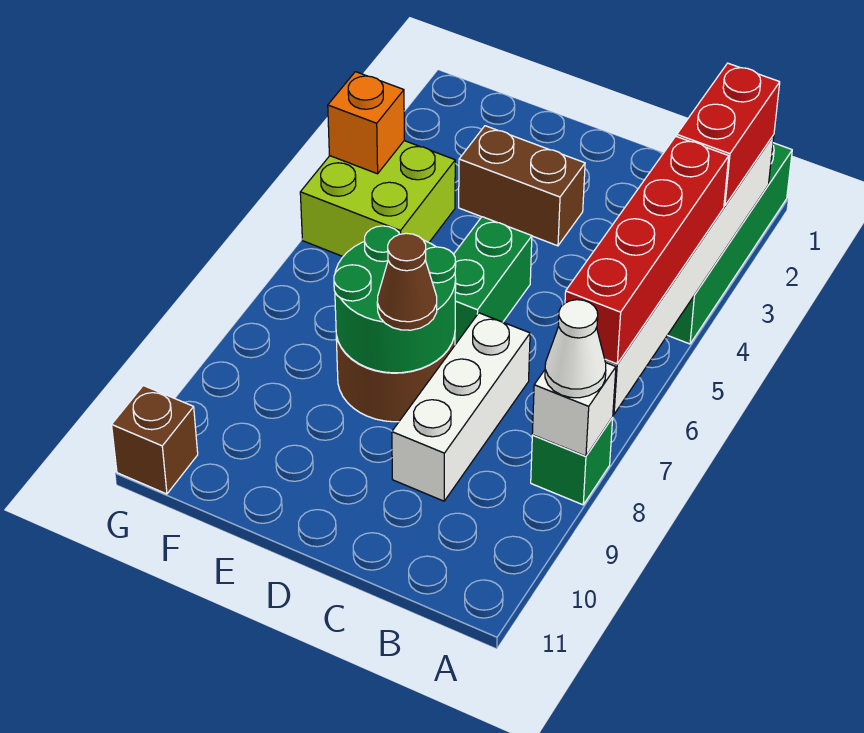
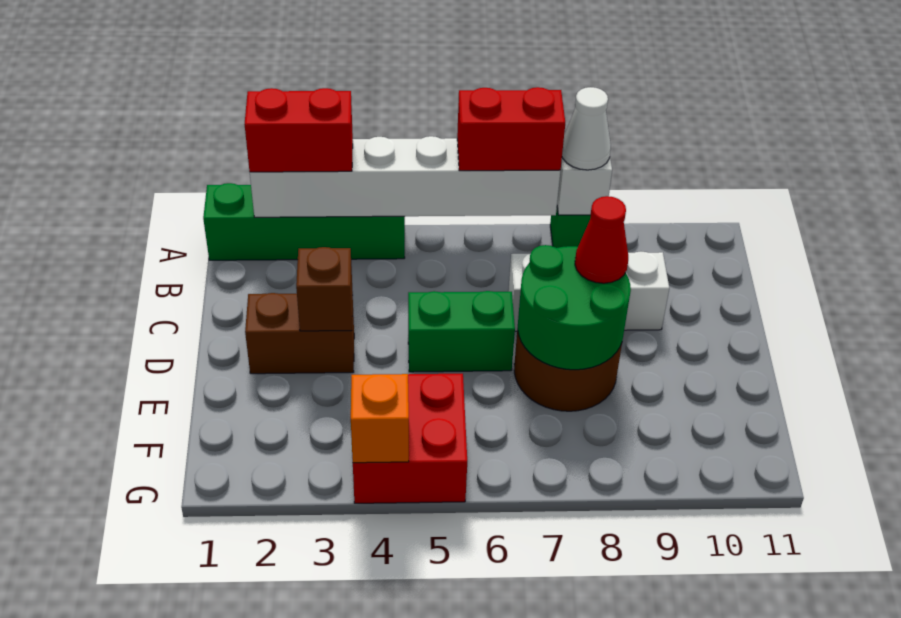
red brick A4:A7 level 3 -> red brick A6:A7 level 3
brown brick D3:E3 level 1 -> brown brick D2:D3 level 1
brown cone D8 level 3 -> red cone D8 level 3
lime brick F4:G5 level 1 -> red brick F4:G5 level 1
brown brick G11 level 1 -> brown brick D3 level 2

